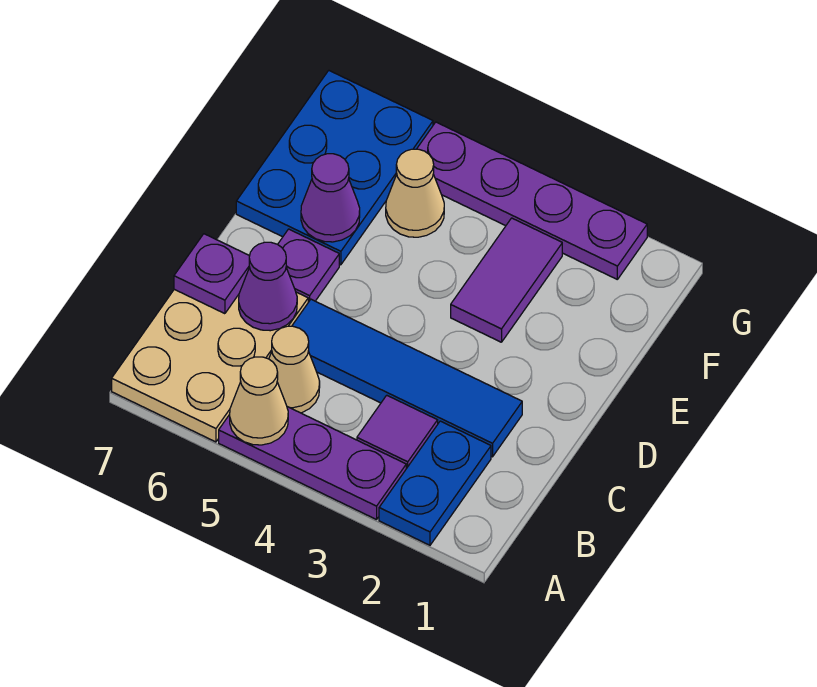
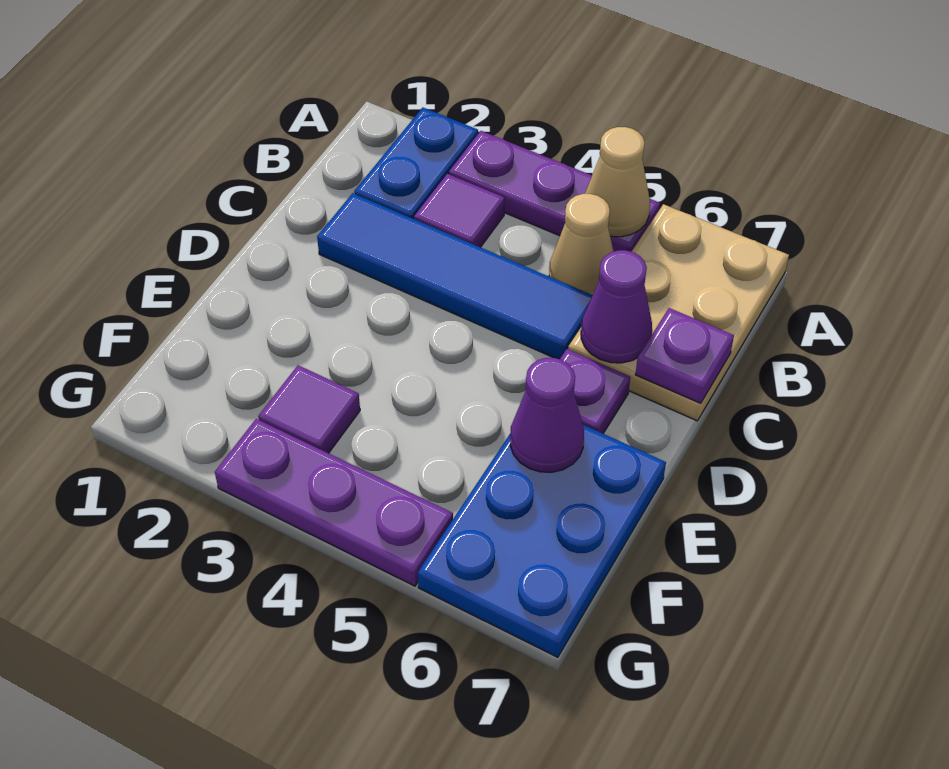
purple tile E3:F3 level 1 -> purple tile F3 level 1
tan cone F5 level 1 -> none
purple plate G2:G5 level 1 -> purple plate G3:G5 level 1

